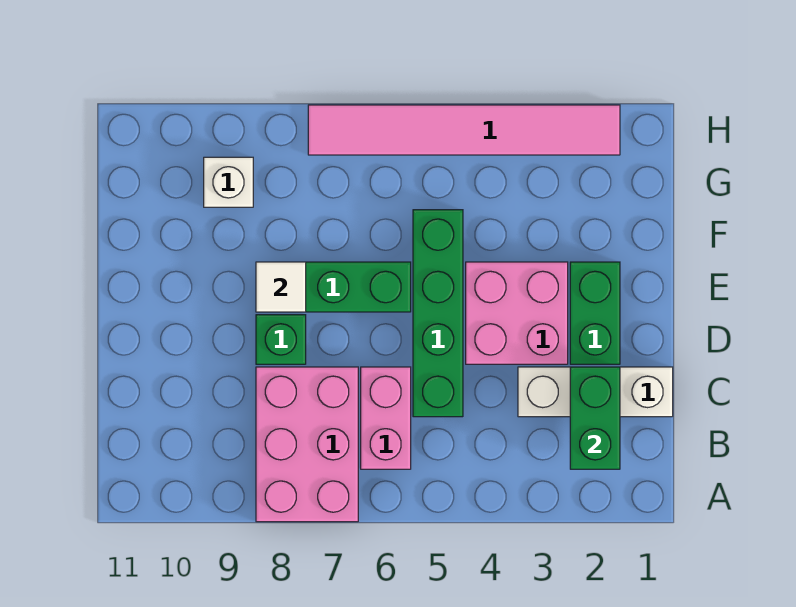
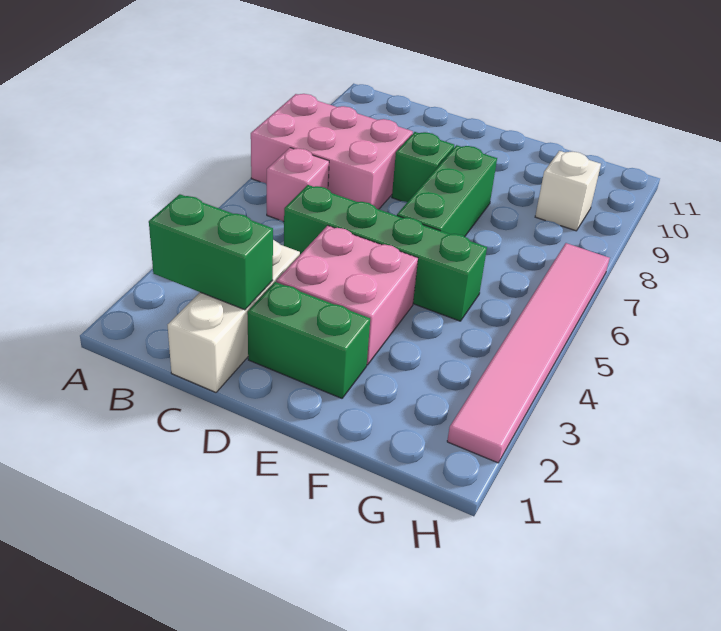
pink brick B6:C6 level 1 -> pink brick B6 level 1
white tile E8 level 2 -> none

